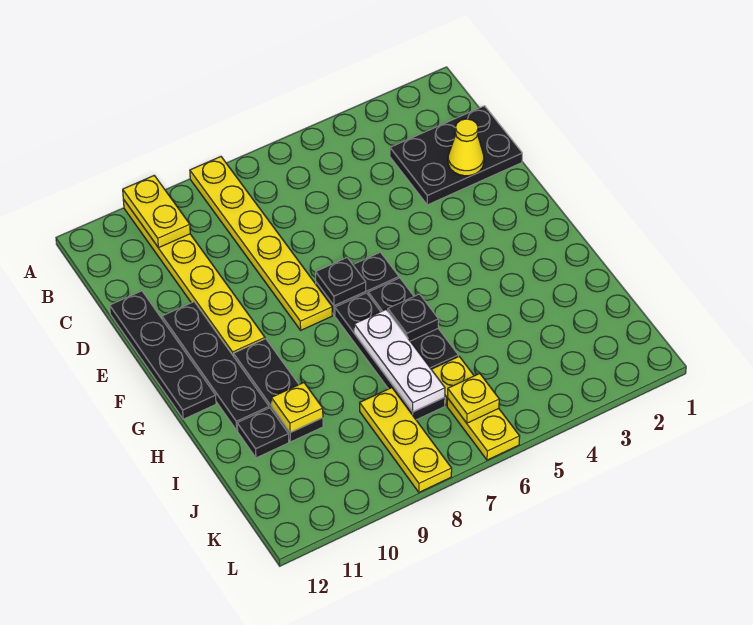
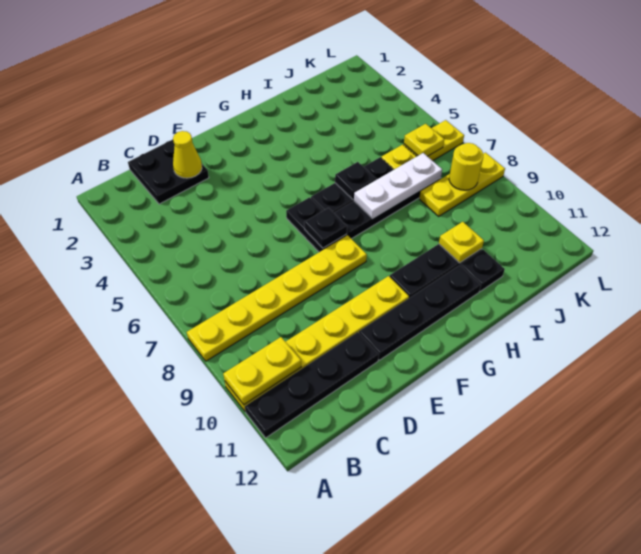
black plate C1:D3 level 1 -> black plate C1:D2 level 1
black plate D12:G12 level 1 -> black plate A11:D11 level 1
none -> yellow round brick K8 level 2

